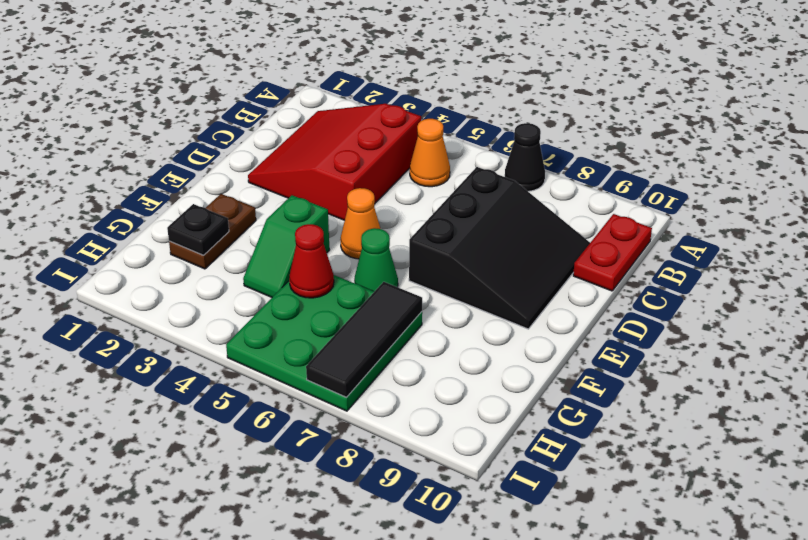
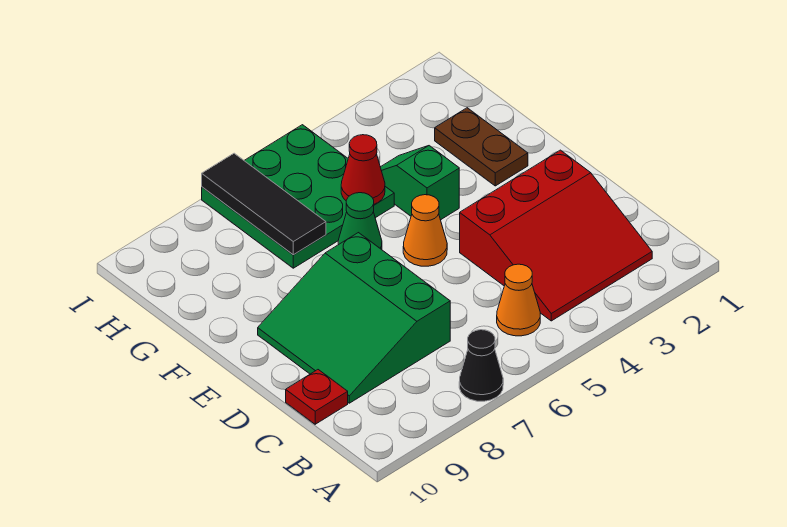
red slope B2:D4 level 1 top 4 -> red slope B2:D4 level 1 top D
red plate B10:C10 level 1 -> red plate C10 level 1
black slope C7:E9 level 1 top 7 -> green slope C7:E9 level 1 top 7
black plate G2 level 2 -> none

